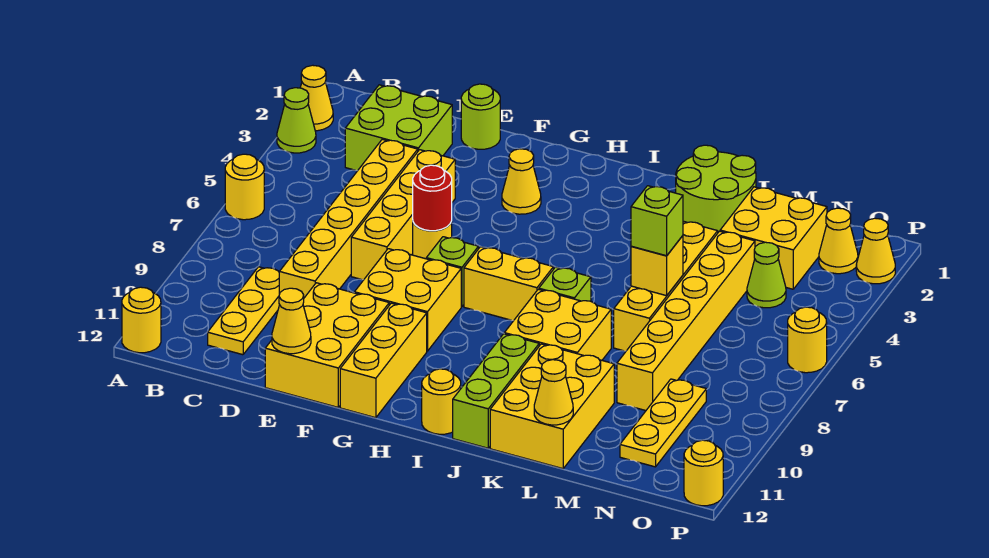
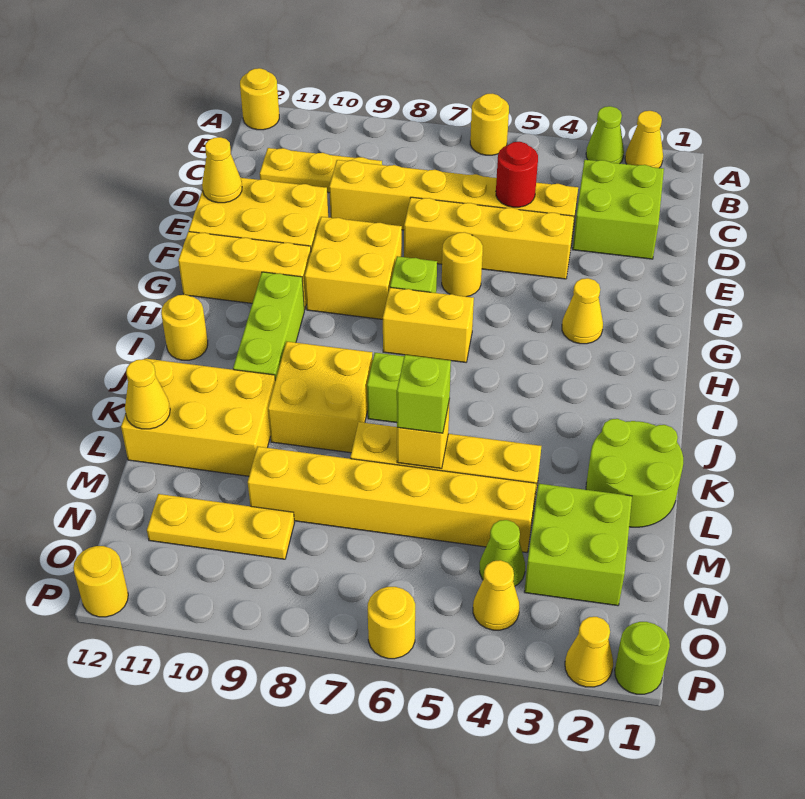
lime round brick E1 level 1 -> lime round brick P1 level 1
red round brick F6 level 2 -> red round brick D5 level 2
yellow brick H7:I7 level 1 -> yellow brick H6:H7 level 1
lime brick J10:J12 level 1 -> lime brick H10:J10 level 1
yellow brick M2:N3 level 1 -> lime brick M2:N3 level 1
yellow cone O2 level 1 -> yellow cone O4 level 1

